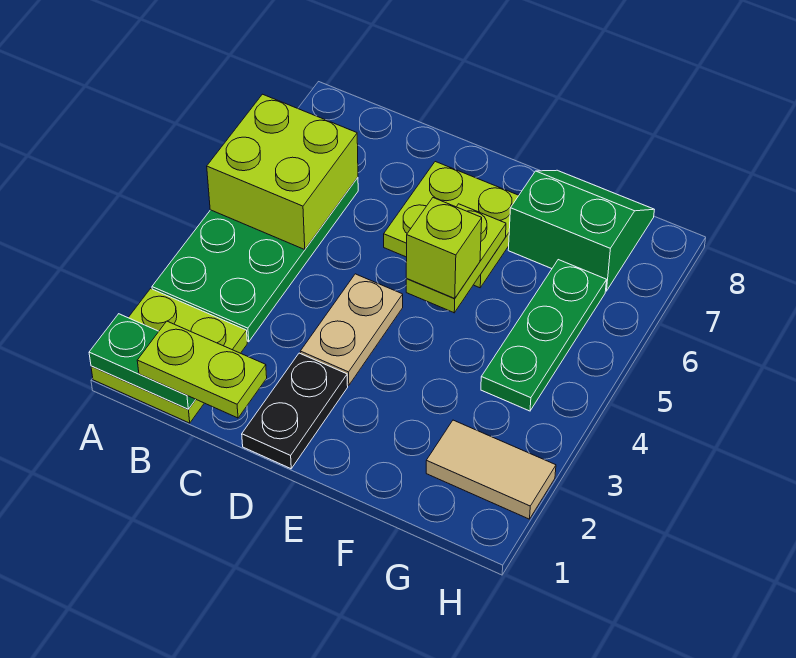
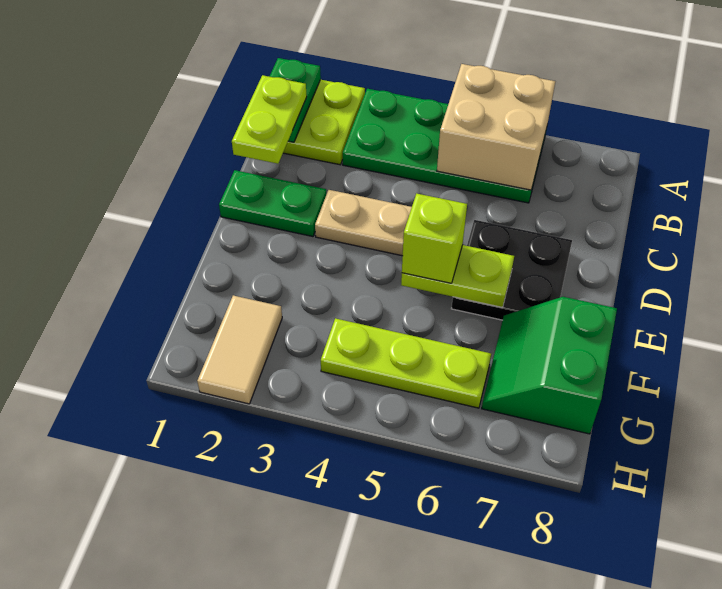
lime brick A5:B6 level 2 -> tan brick A5:B6 level 2
black plate D1:D2 level 1 -> green plate D1:D2 level 1
lime plate D6:E7 level 1 -> black plate D6:E7 level 1
green slope F7:G8 level 1 top 7 -> green slope F7:G8 level 1 top 8
green plate G4:G6 level 1 -> lime plate G4:G6 level 1

